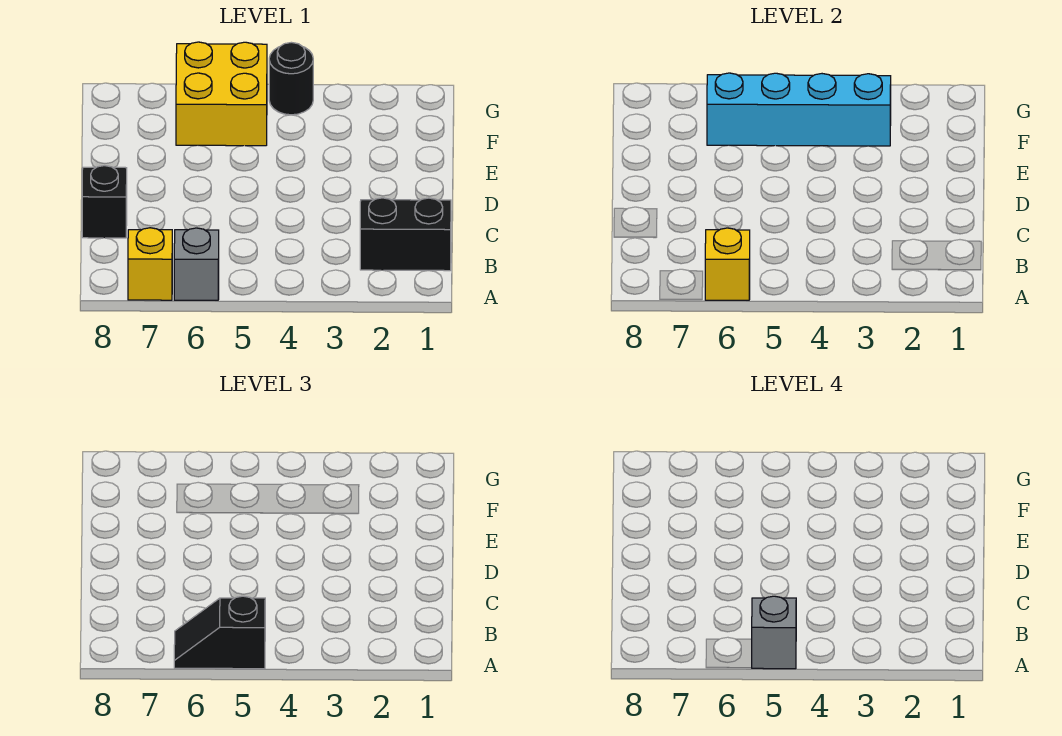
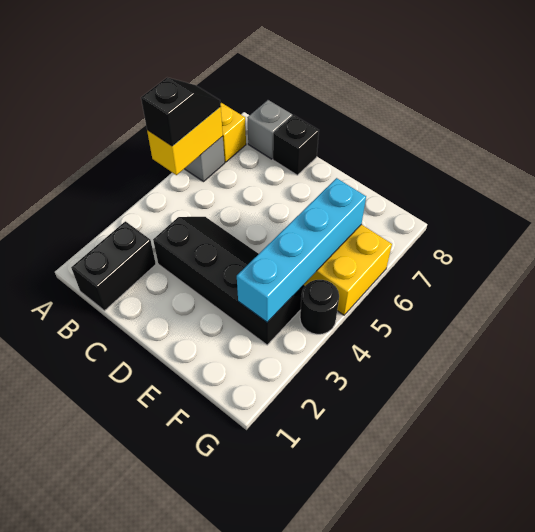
grey brick A5 level 4 -> grey brick B8 level 1
yellow brick A6 level 2 -> yellow brick A5:A6 level 2
none -> black slope C3:F4 level 1 top 3

